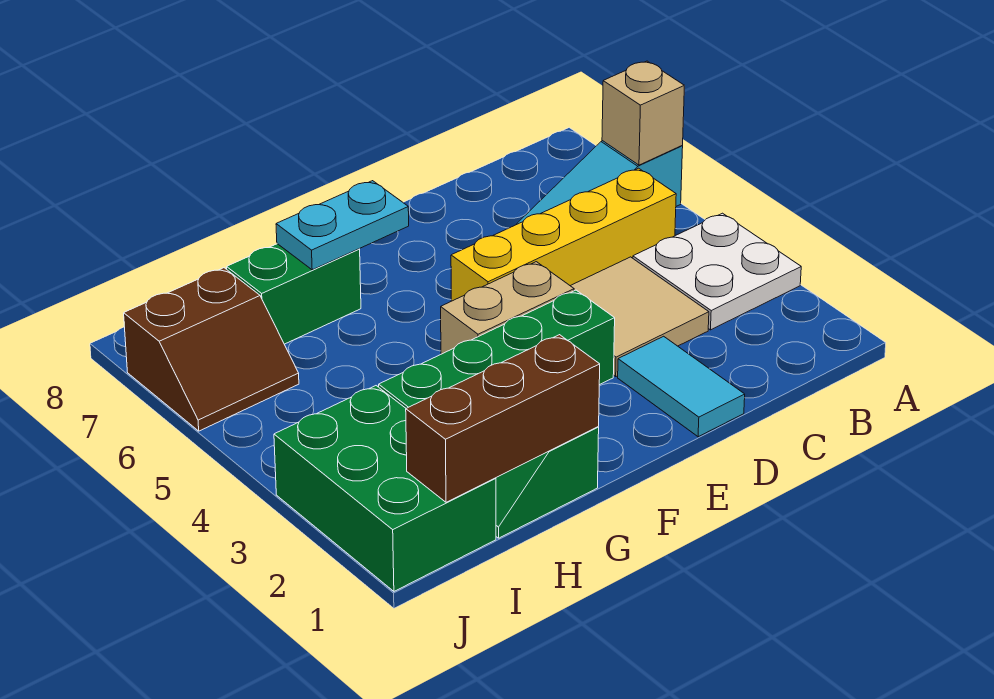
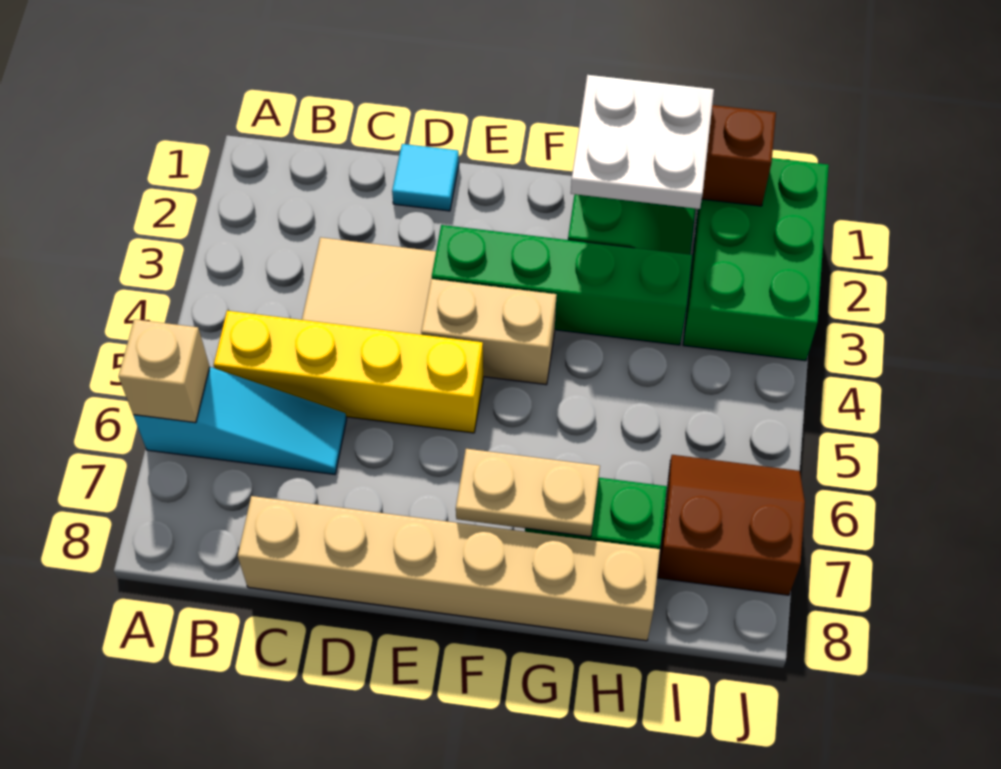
white plate A3:B4 level 1 -> white plate G1:H2 level 3
none -> tan brick C8:H8 level 1
cyan tile D1:D2 level 1 -> cyan tile D1 level 1
cyan plate F7:G7 level 2 -> tan plate F7:G7 level 2

